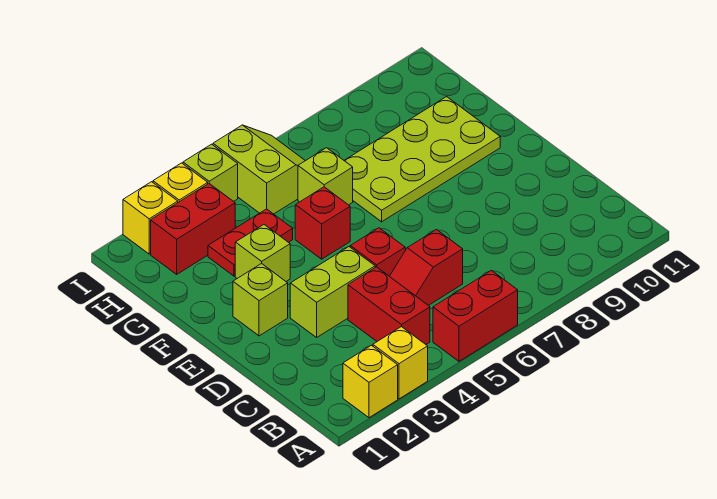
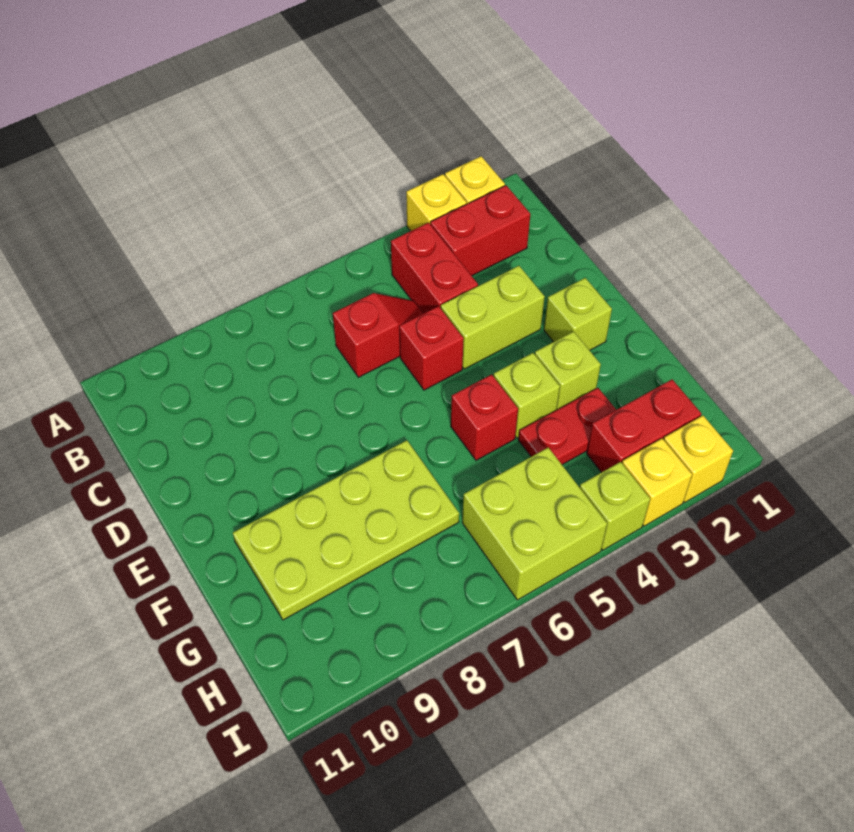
red brick A5:A6 level 1 -> red brick B2:B3 level 1
lime brick G6 level 1 -> lime brick F4 level 1
lime slope H5:I6 level 1 top 5 -> lime brick H5:I6 level 1

